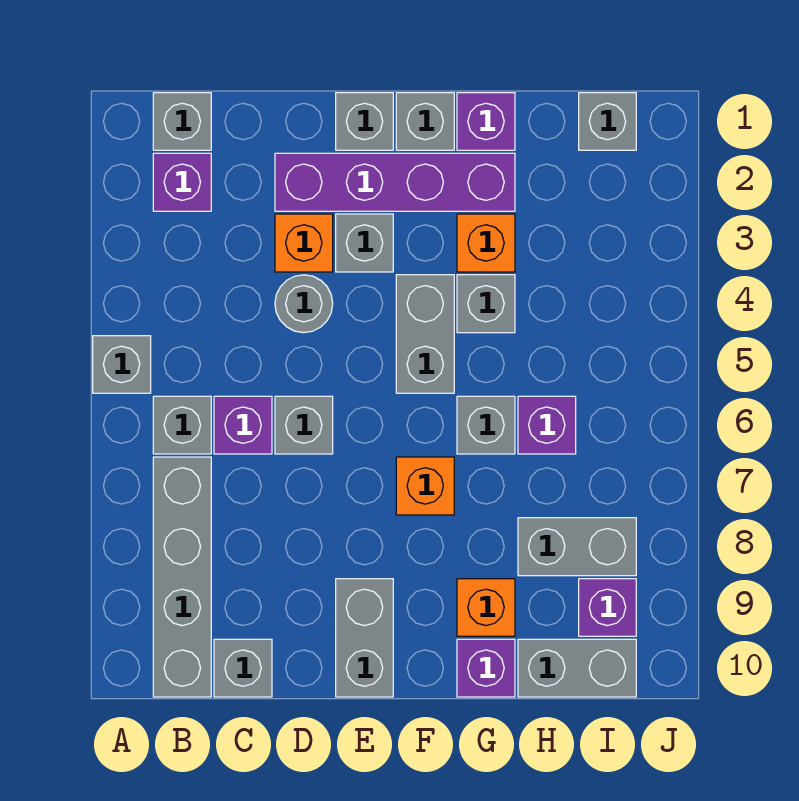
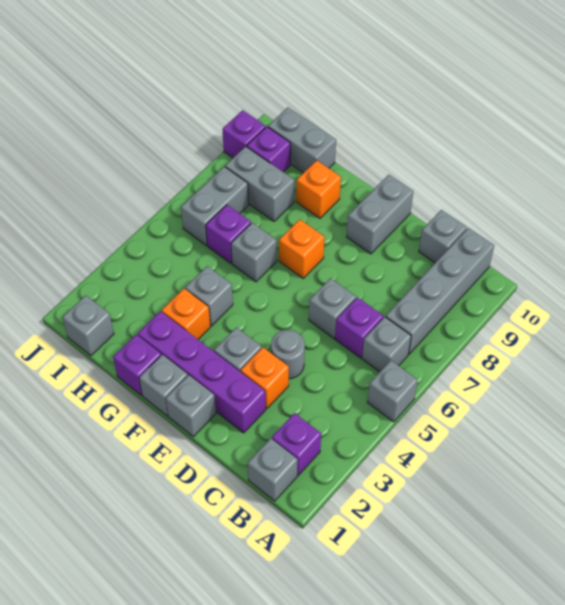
grey brick F4:F5 level 1 -> grey brick I6:I7 level 1
purple brick G10 level 1 -> purple brick J9 level 1

